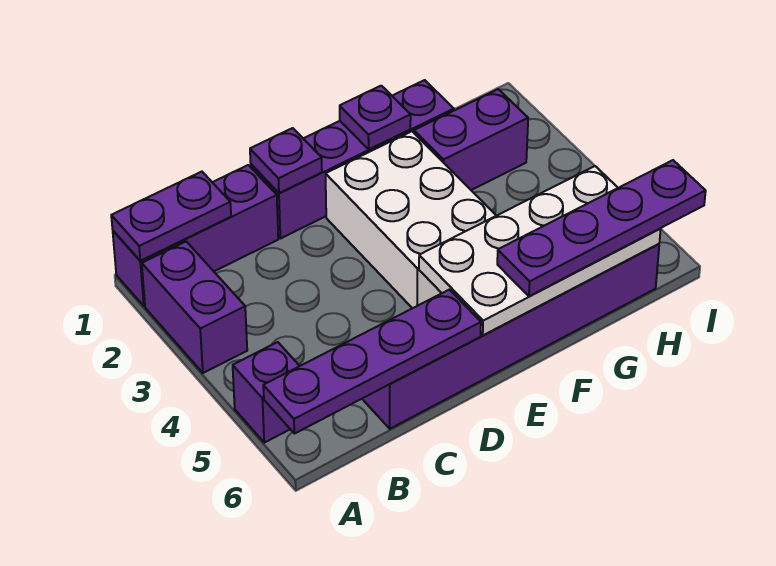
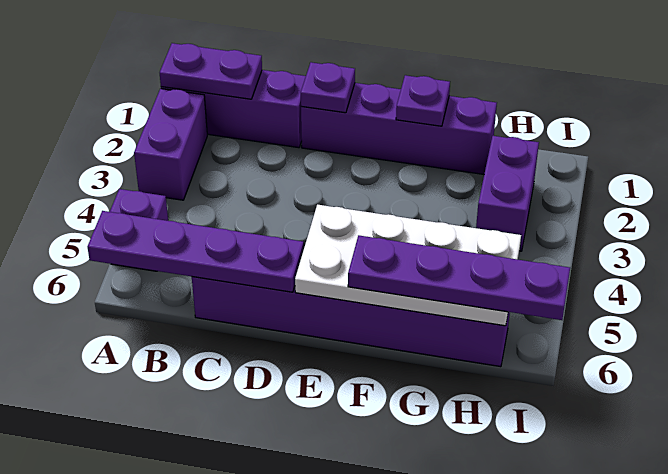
white brick E2:F4 level 1 -> none
purple brick G2:H2 level 1 -> purple brick H2:H3 level 1

